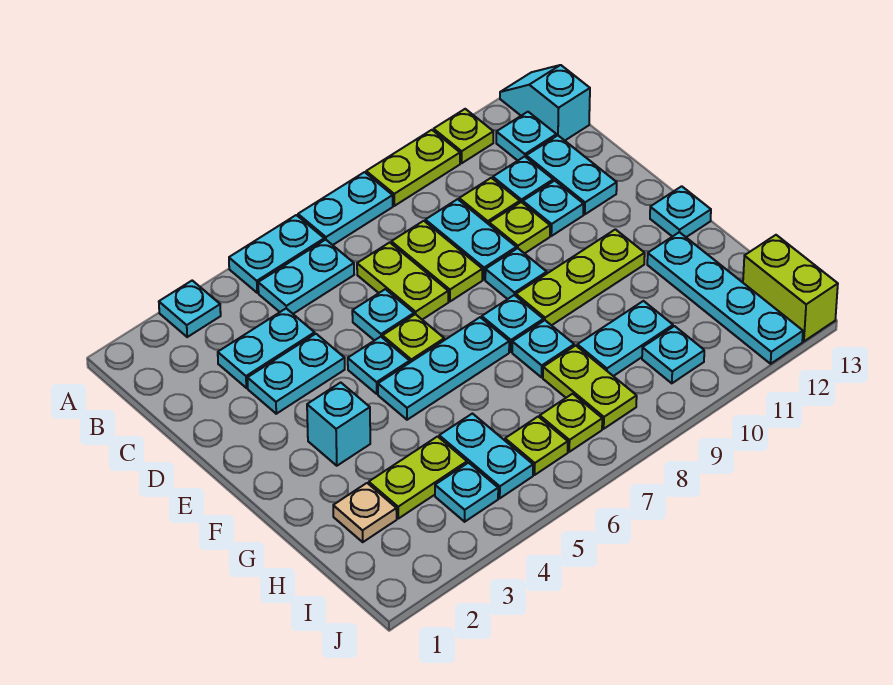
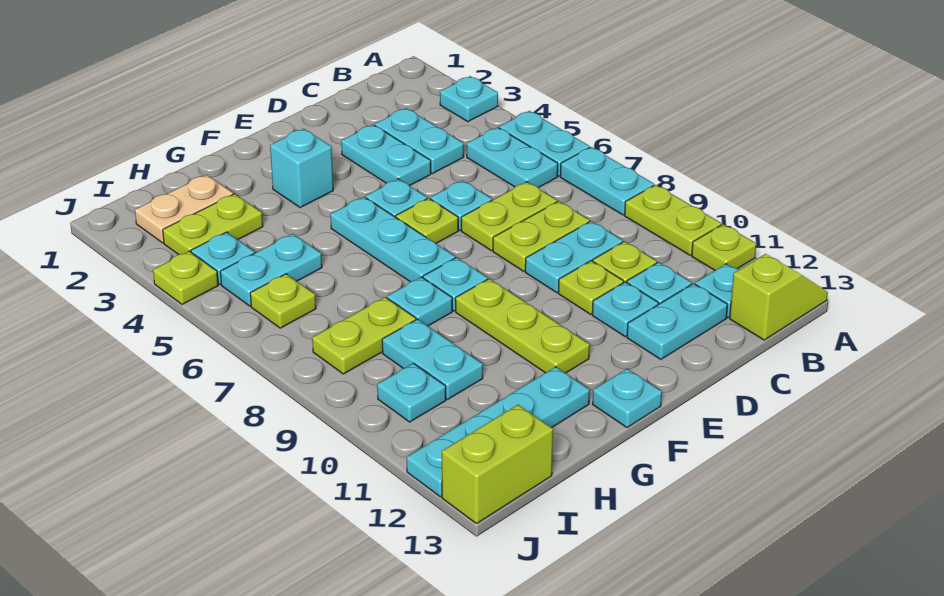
cyan slope A13:B13 level 1 top B -> lime slope A13:B13 level 1 top B
cyan plate E9 level 1 -> none
tan plate H2 level 1 -> tan plate H2:I2 level 1
lime plate H3:H4 level 1 -> lime plate H3:I3 level 1
lime plate I7 level 1 -> lime plate J4 level 1

